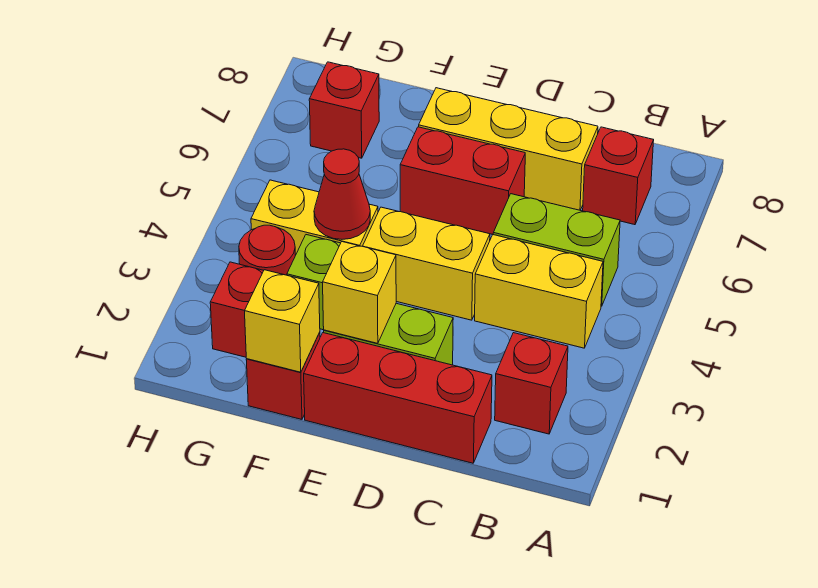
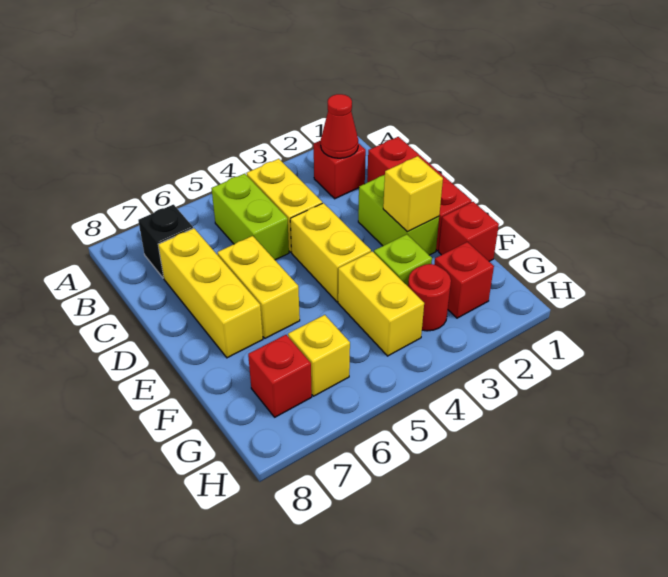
red brick B7 level 1 -> black brick B7 level 1
red brick D6:E6 level 1 -> yellow brick D6:E6 level 1
yellow brick F1 level 2 -> yellow brick G6 level 1
red cone F4 level 2 -> red cone B2 level 2

